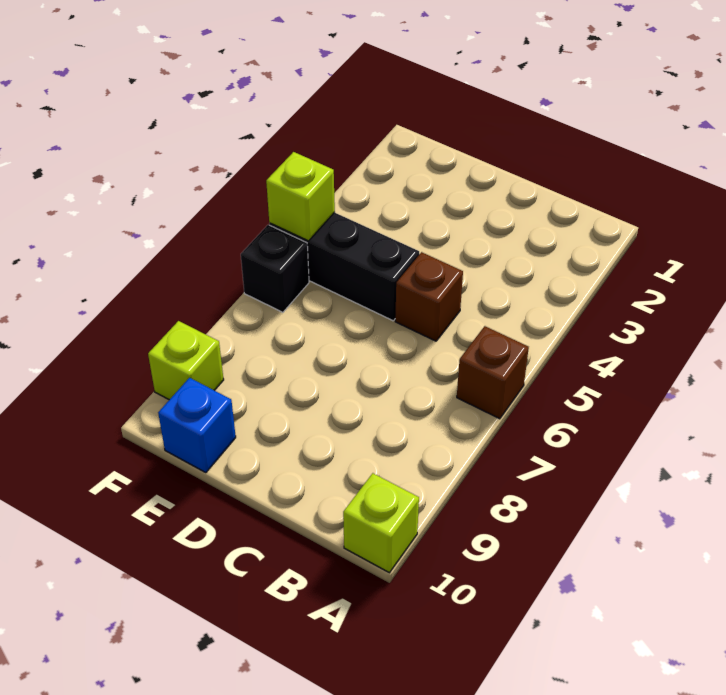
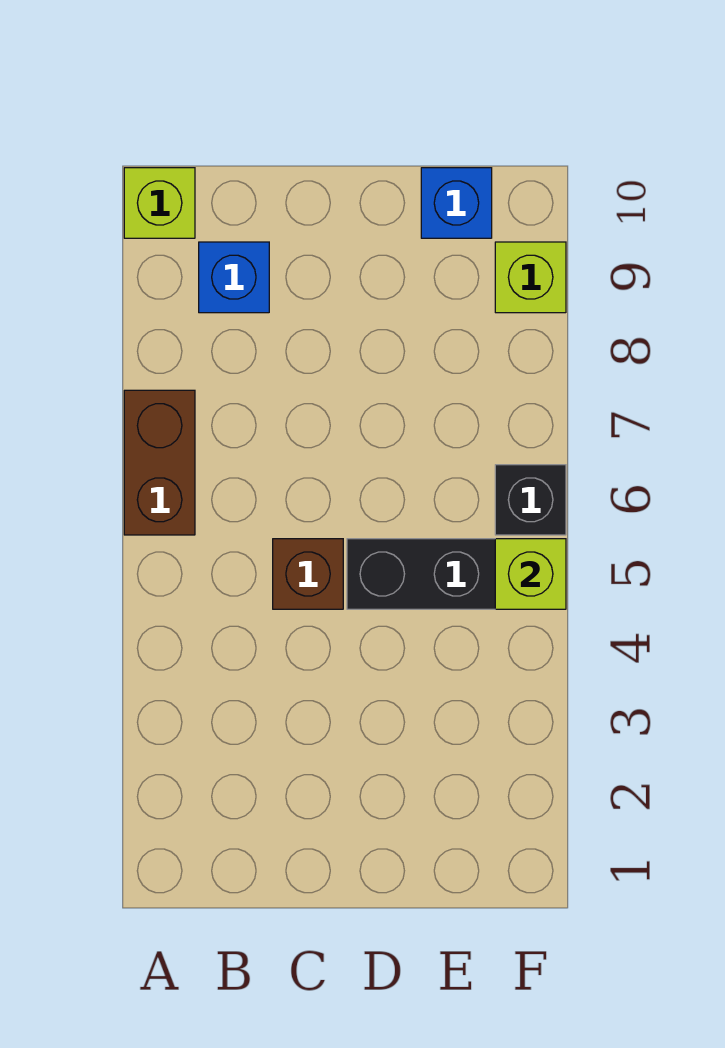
brown brick A6 level 1 -> brown brick A6:A7 level 1
none -> blue brick B9 level 1

